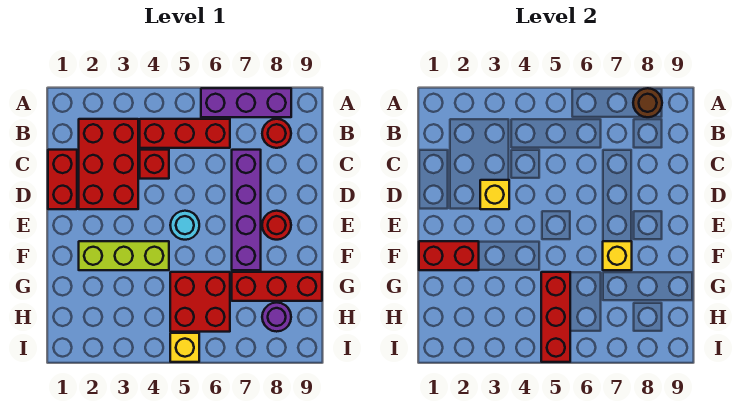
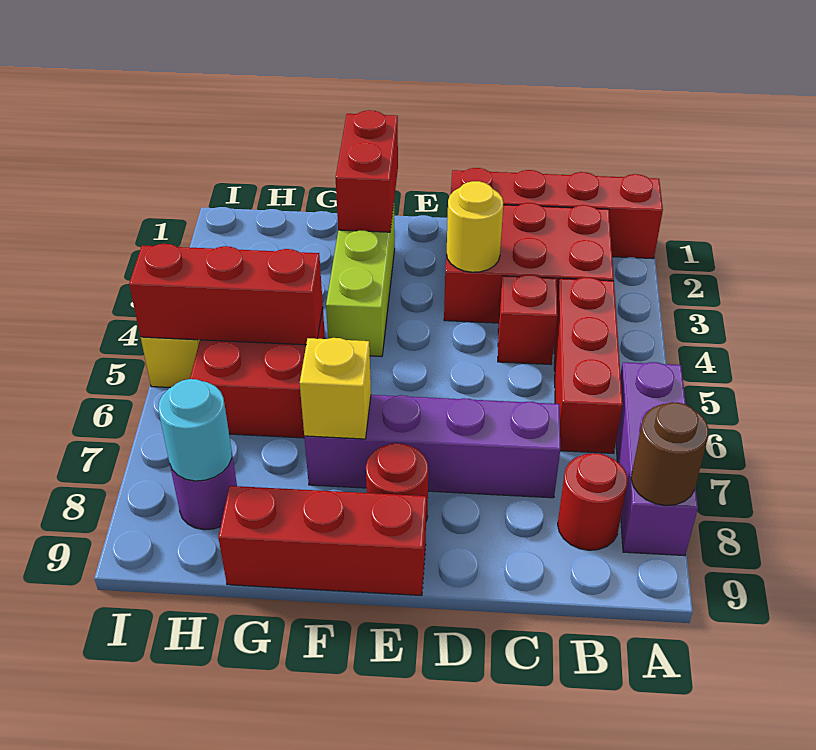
red brick C1:D1 level 1 -> red brick A1:D1 level 1
yellow brick D3 level 2 -> yellow round brick D3 level 2
cyan round brick E5 level 1 -> cyan round brick H8 level 2
red brick G7:G9 level 1 -> red brick E9:G9 level 1

